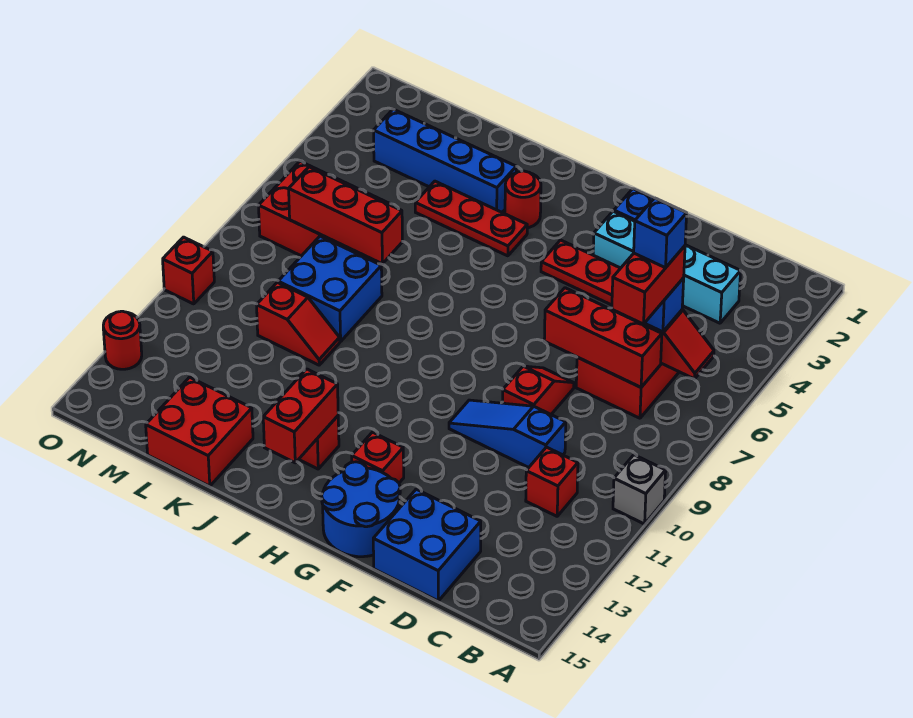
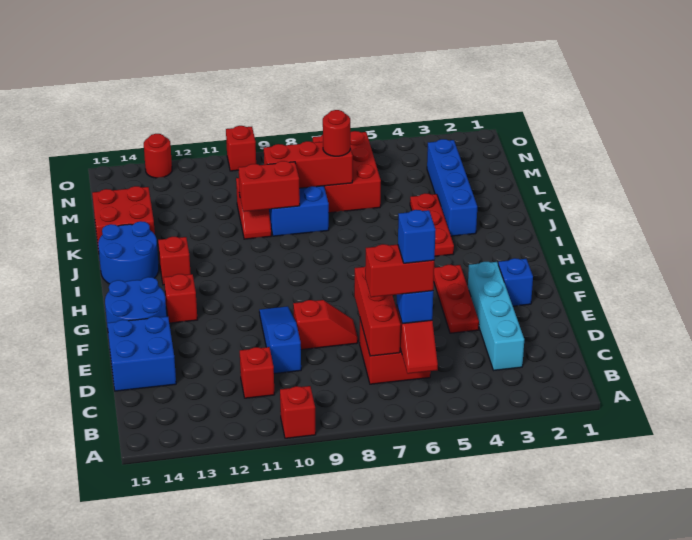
grey brick A10 level 1 -> red brick A10 level 1
red round brick I3 level 1 -> red round brick L7 level 3
red brick I13:I14 level 2 -> red brick K9:K10 level 2
none -> blue round brick I14:J15 level 1
red brick K7:M7 level 2 -> red brick L7:L9 level 2

